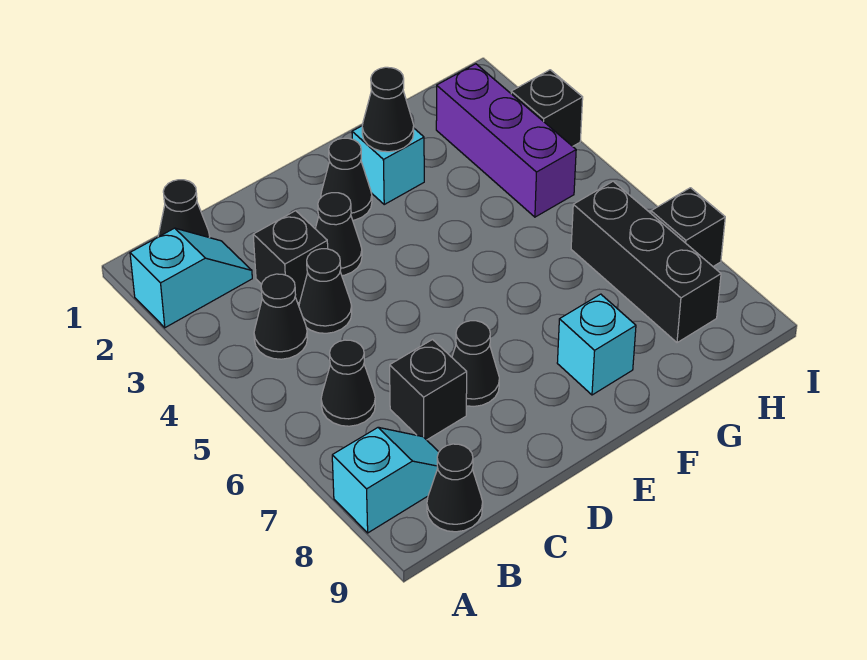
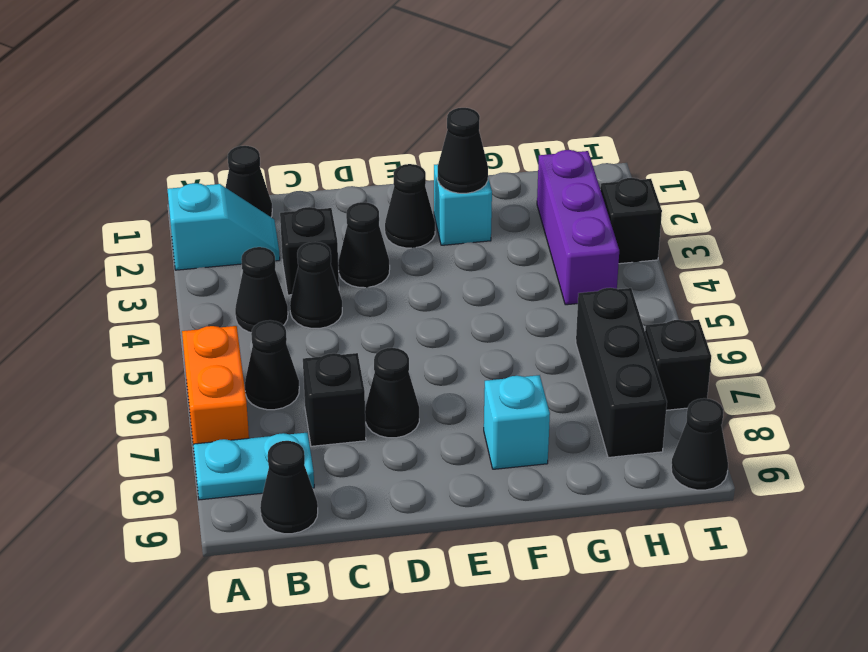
none -> orange brick A6:A7 level 1
cyan slope A8:B8 level 1 top A -> cyan plate A8:B8 level 1
none -> black cone I9 level 1

